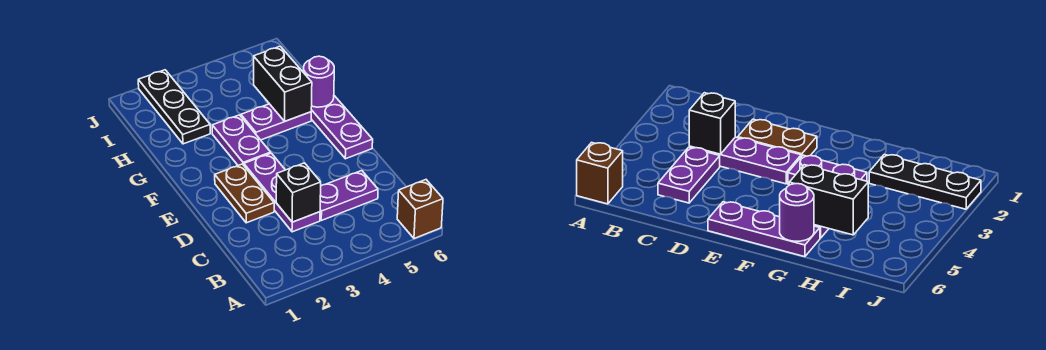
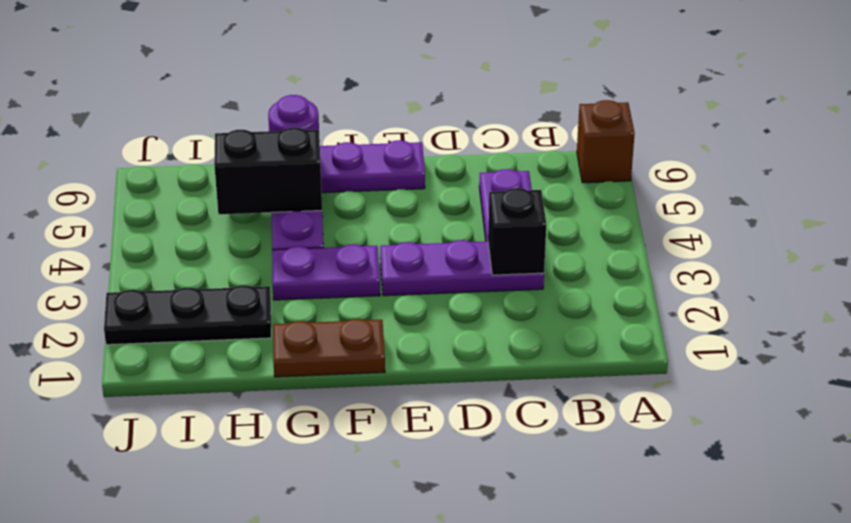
brown plate D2:E2 level 1 -> brown plate F1:G1 level 1

